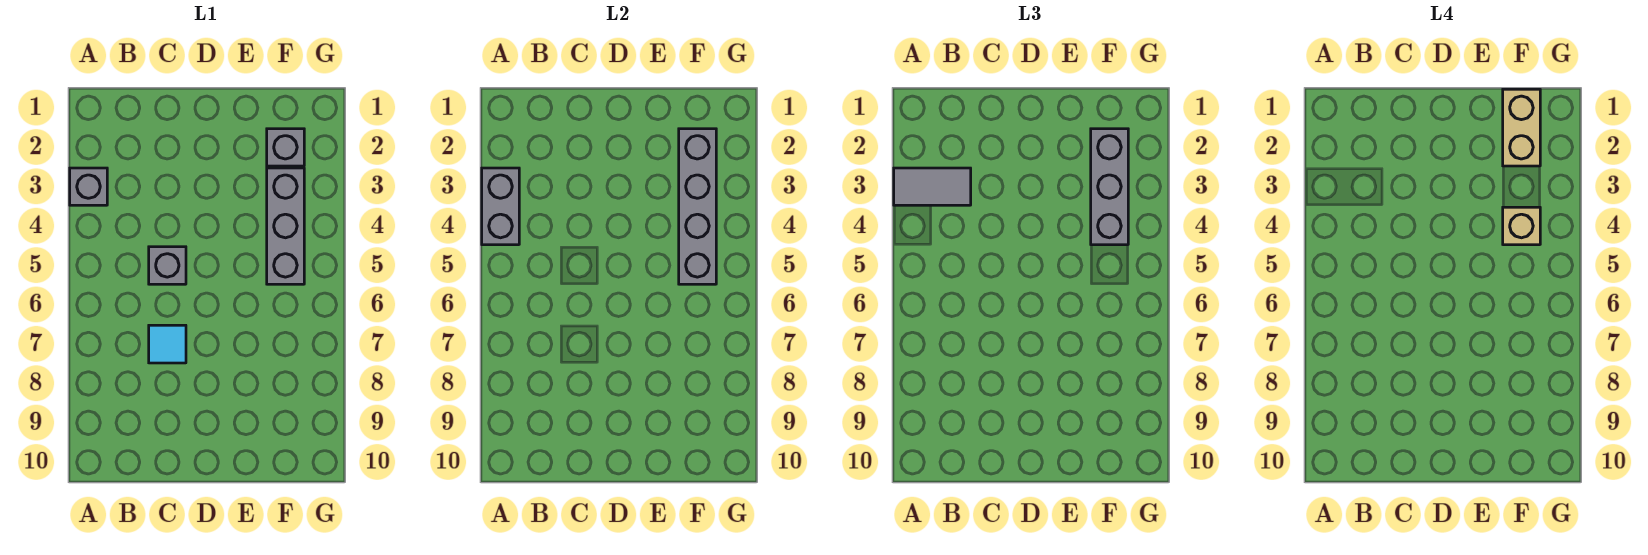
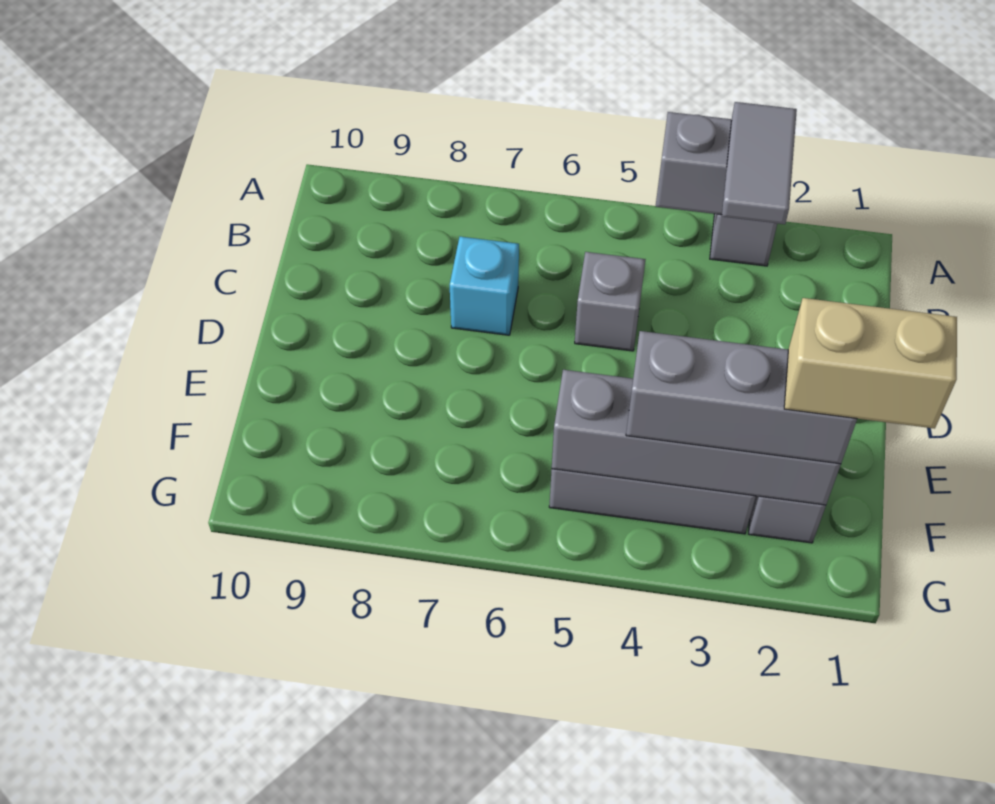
cyan tile C7 level 1 -> cyan brick C7 level 1
tan brick F4 level 4 -> none

